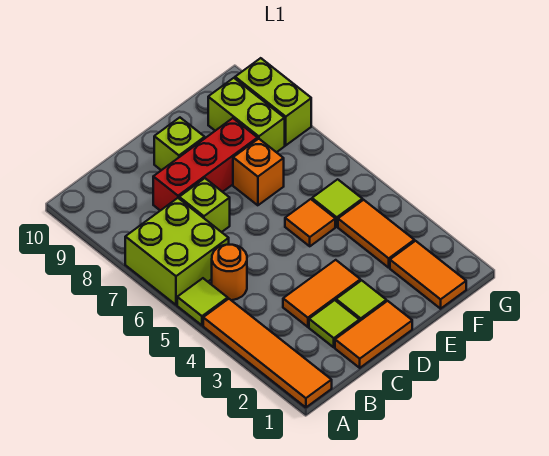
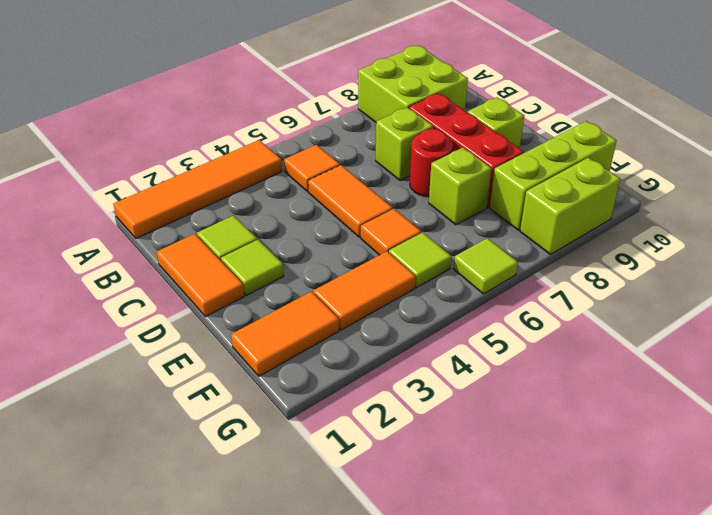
lime tile A5 level 1 -> lime tile G6 level 1
lime brick A6:B7 level 1 -> lime brick A8:B9 level 1
orange round brick B5 level 1 -> orange tile B5 level 1
orange tile C3:D3 level 1 -> orange tile C5:D5 level 1
none -> red round brick D7 level 1
orange brick E7 level 1 -> lime brick E7 level 1
lime brick F8:F9 level 1 -> lime brick F8:F10 level 1

